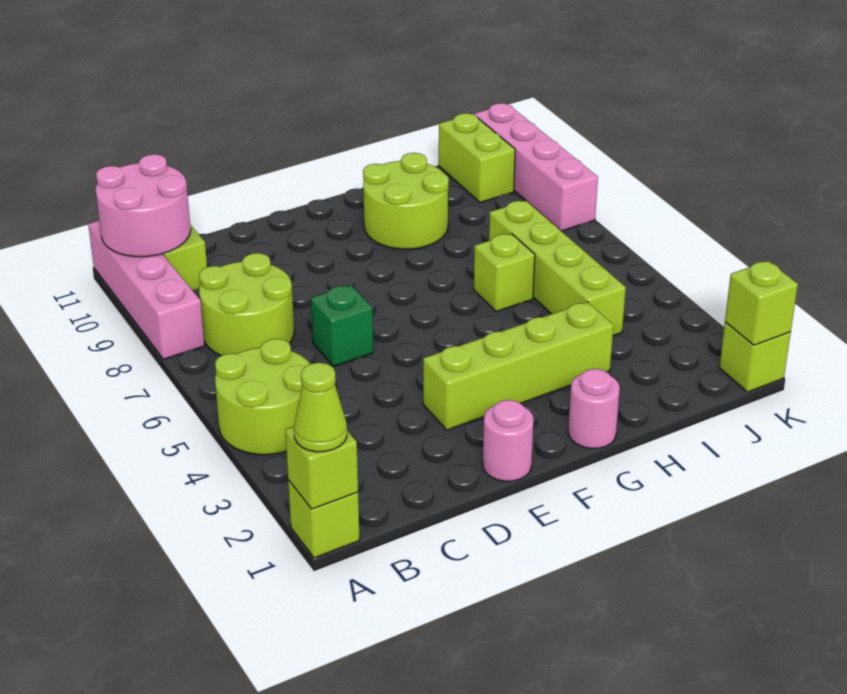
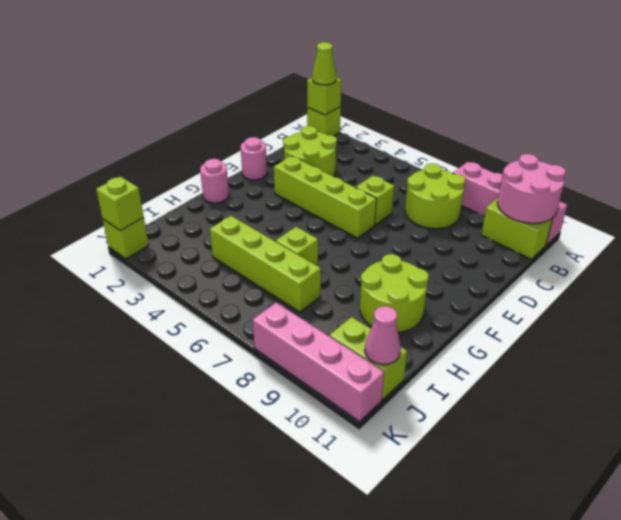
lime round brick A4:B5 level 1 -> lime round brick C2:D3 level 1
green brick D6 level 1 -> lime brick D6 level 1
lime brick E3:H3 level 1 -> lime brick E3:E6 level 1
none -> pink cone J11 level 2

